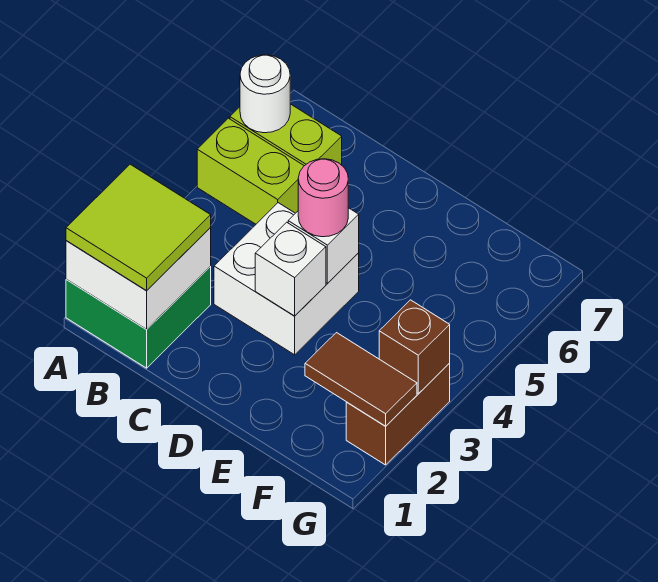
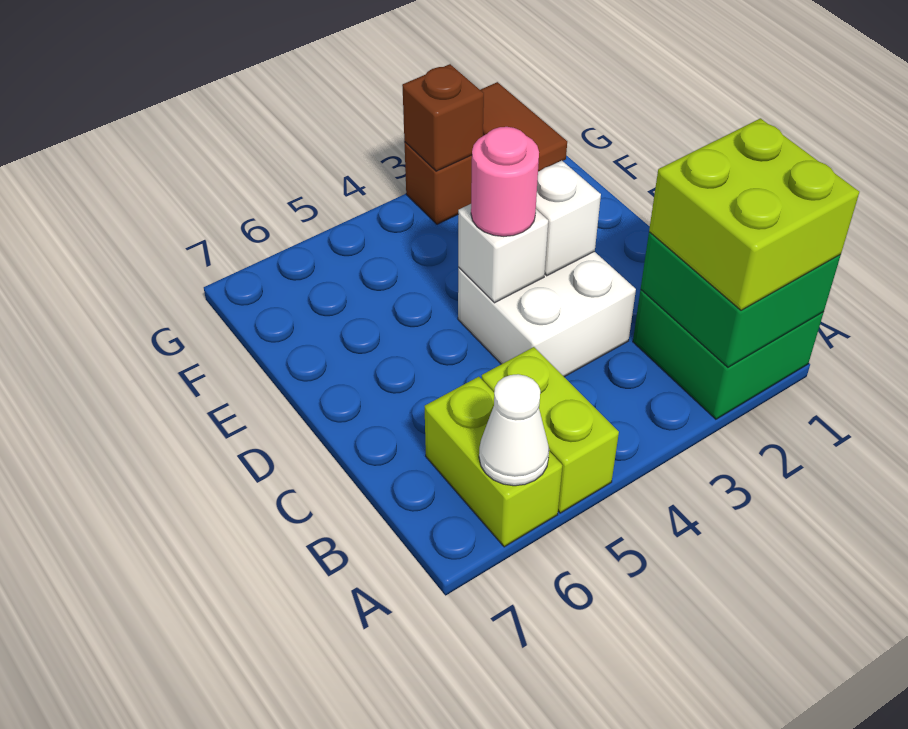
white brick A1:B2 level 2 -> green brick A1:B2 level 2
lime tile A1:B2 level 3 -> lime brick A1:B2 level 3
white round brick A6 level 2 -> white cone A6 level 2

